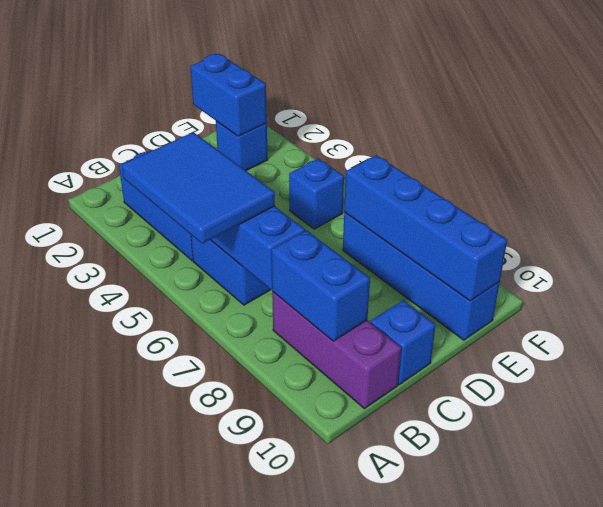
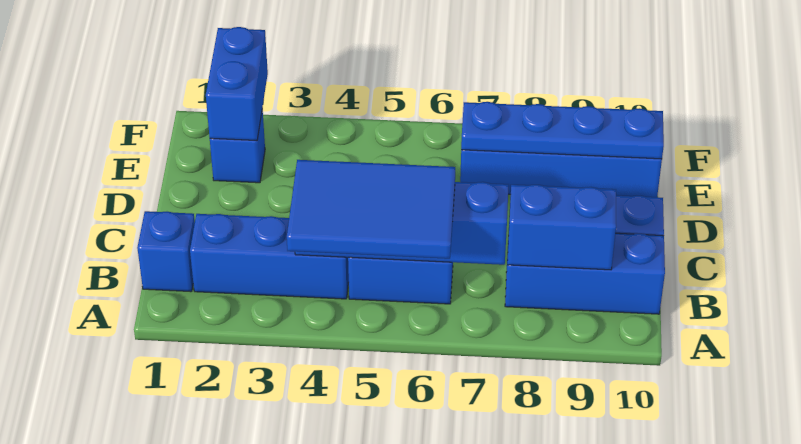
purple brick B8:B10 level 1 -> blue brick B8:B10 level 1
blue brick E1:E2 level 2 -> blue brick E2:F2 level 2
blue brick E5 level 1 -> blue brick B1 level 1
blue brick E7:E10 level 2 -> blue plate E7:E10 level 2

